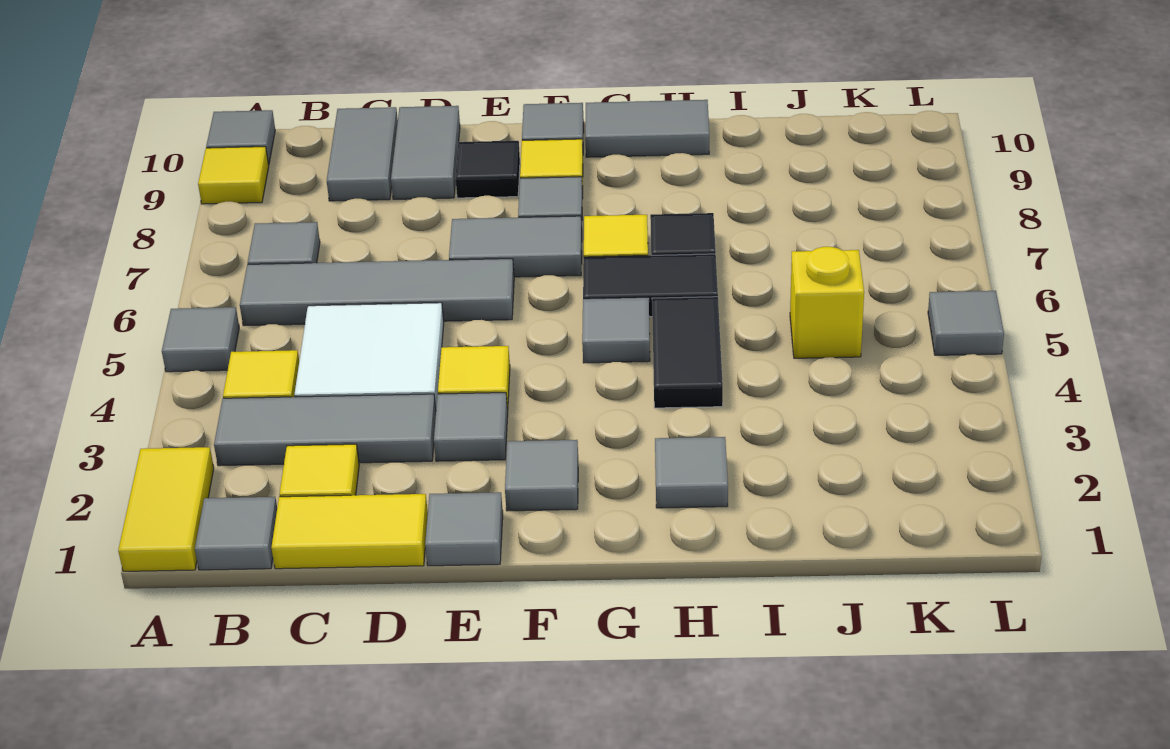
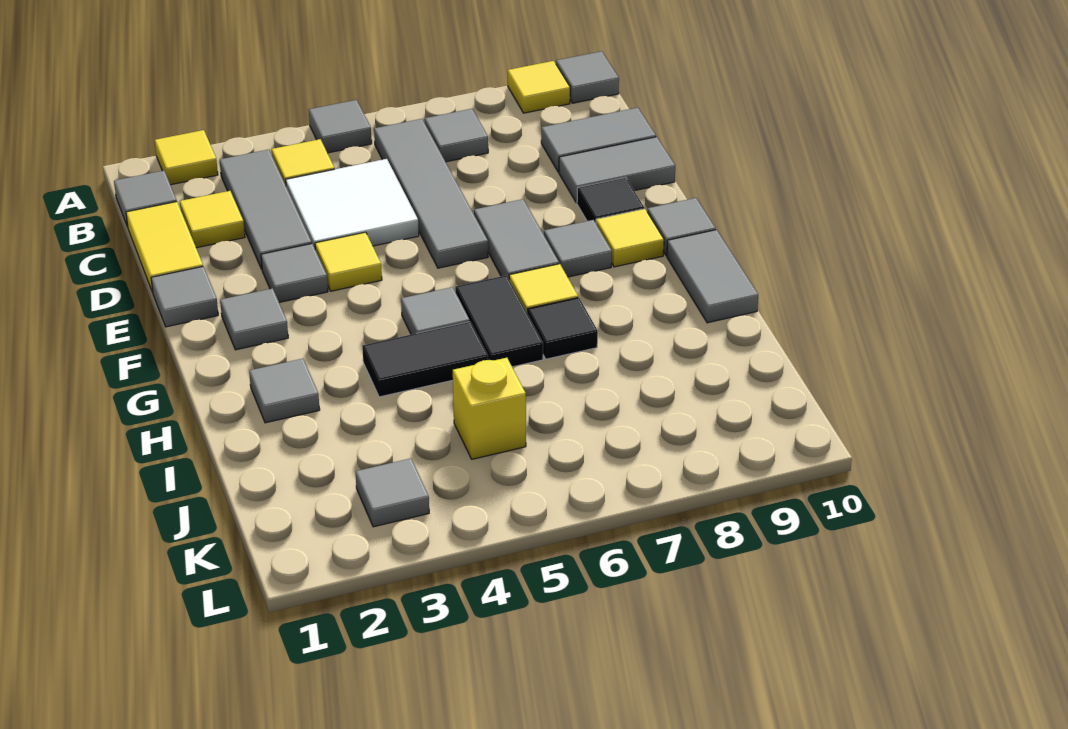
yellow tile A1:A2 level 1 -> yellow tile A2 level 1
grey tile L5 level 1 -> grey tile K3 level 1

